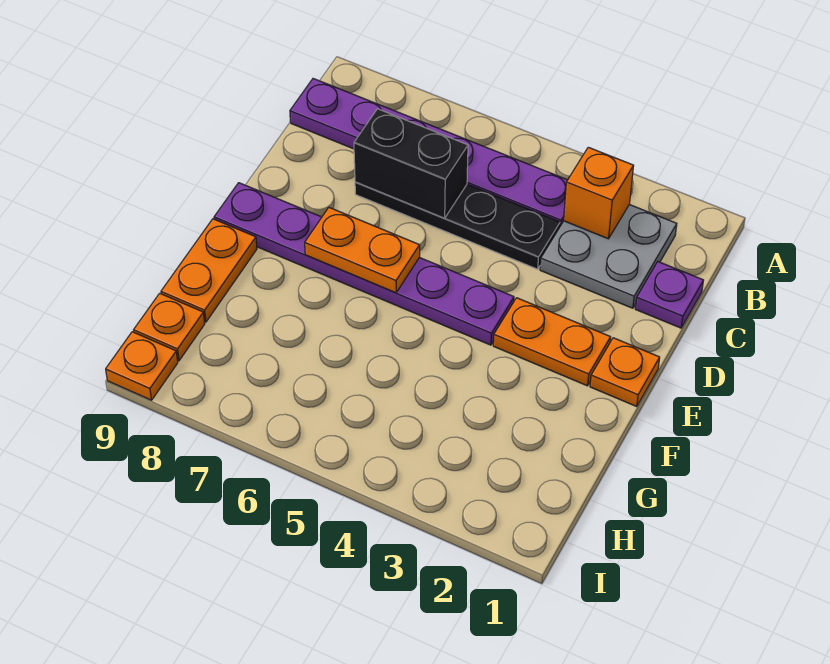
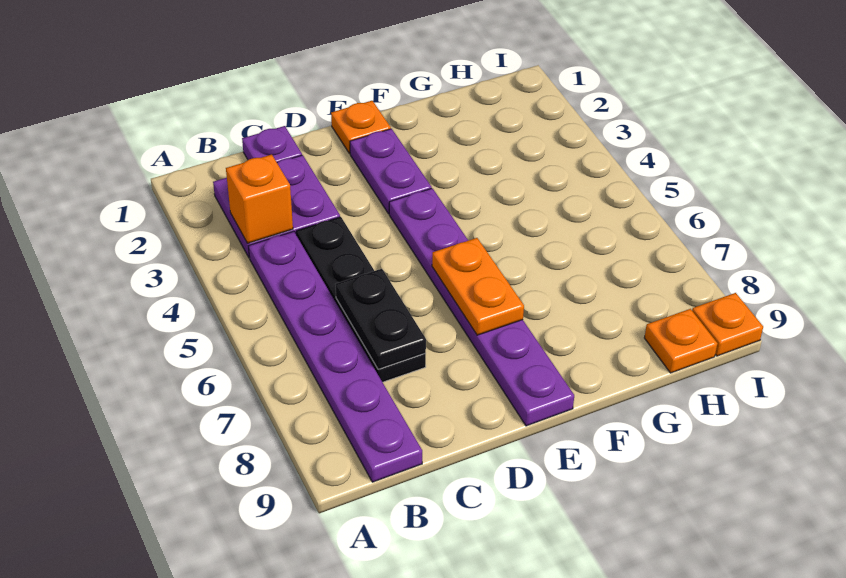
grey plate B2:C3 level 1 -> purple plate B2:C3 level 1
black brick C6:C7 level 2 -> black plate C6:C7 level 2
orange plate E2:E3 level 1 -> purple plate E2:E3 level 1
orange plate F9:G9 level 1 -> none

